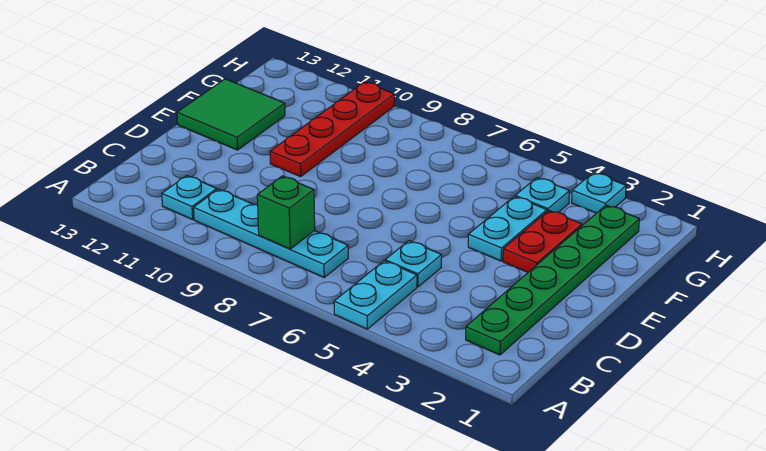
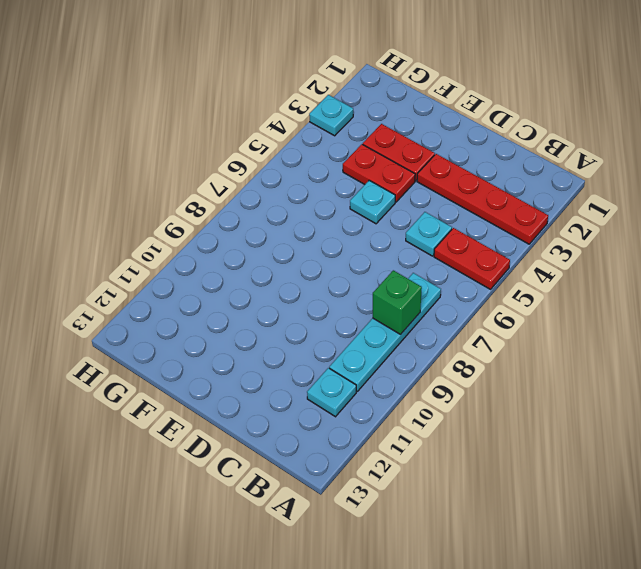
cyan plate A5:B5 level 1 -> red plate A5:B5 level 1
green plate B2:G2 level 1 -> none
cyan plate E4:F4 level 1 -> red plate E4:F4 level 1
red plate E10:H10 level 1 -> red plate A3:D3 level 1
green tile E12:F13 level 1 -> none
cyan plate G4 level 1 -> cyan plate E5 level 1

